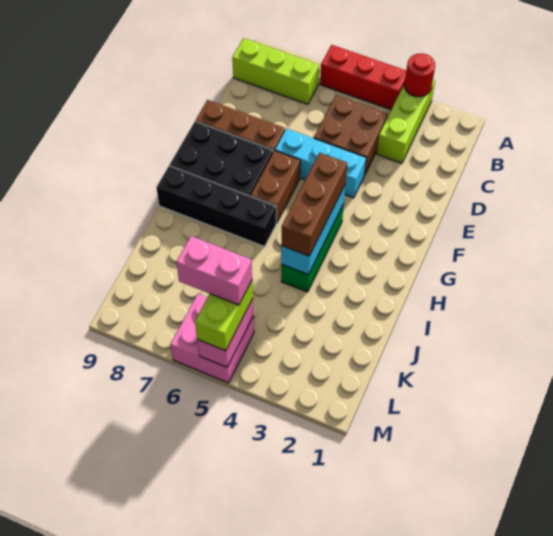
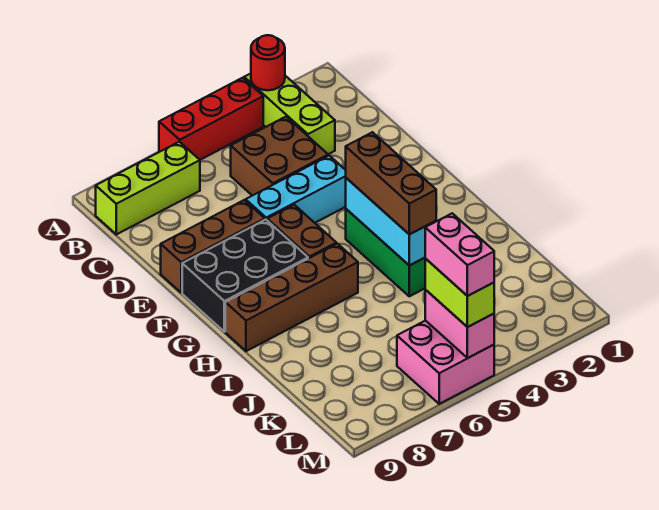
black brick H6:H9 level 1 -> brown brick H6:H9 level 1
pink brick L5:L6 level 4 -> pink brick L5:M5 level 4

